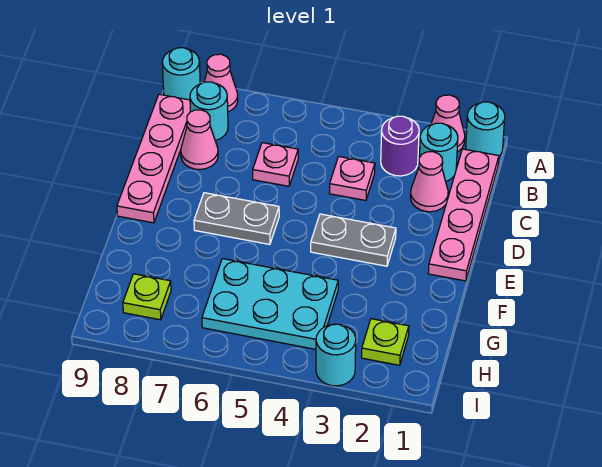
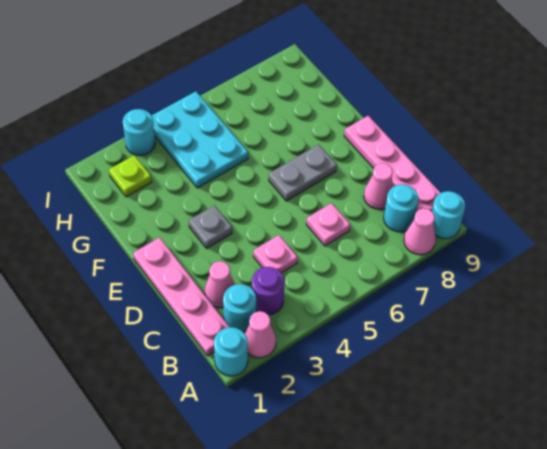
grey plate E3:E4 level 1 -> grey plate E3 level 1
cyan plate G4:H6 level 1 -> cyan plate G4:I5 level 1
lime plate H8 level 1 -> none

